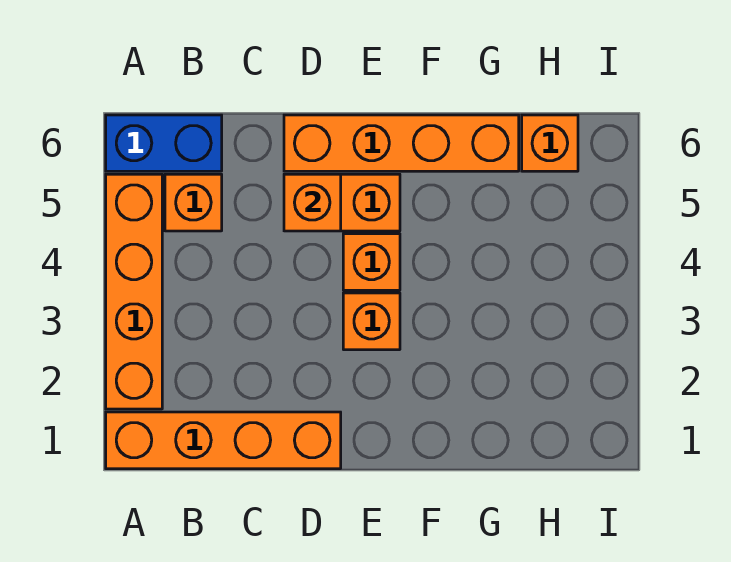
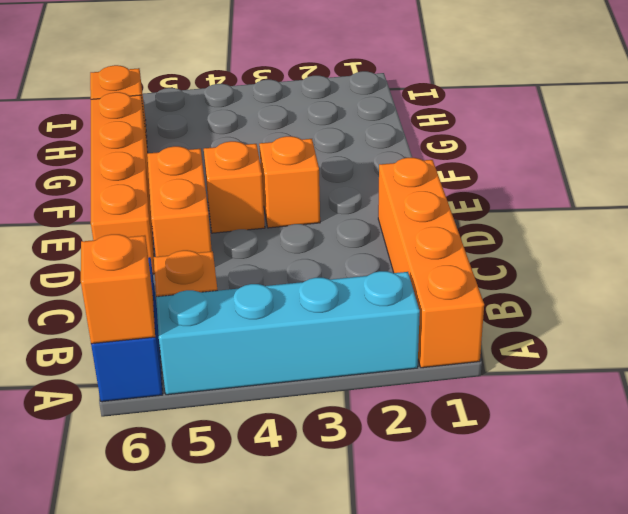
orange brick A2:A5 level 1 -> cyan brick A2:A5 level 1
orange brick D5 level 2 -> orange brick A6 level 2

